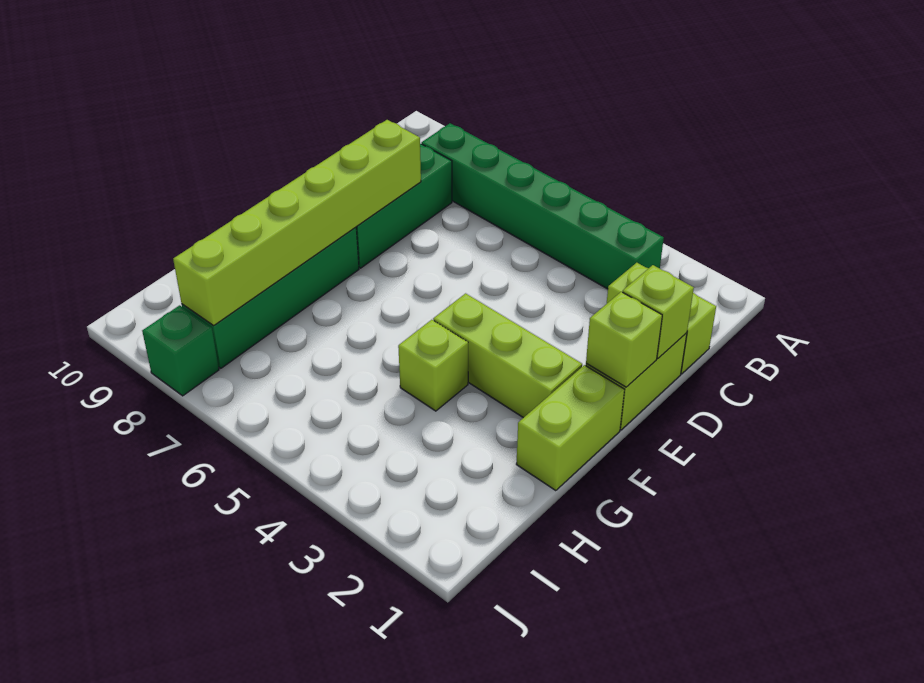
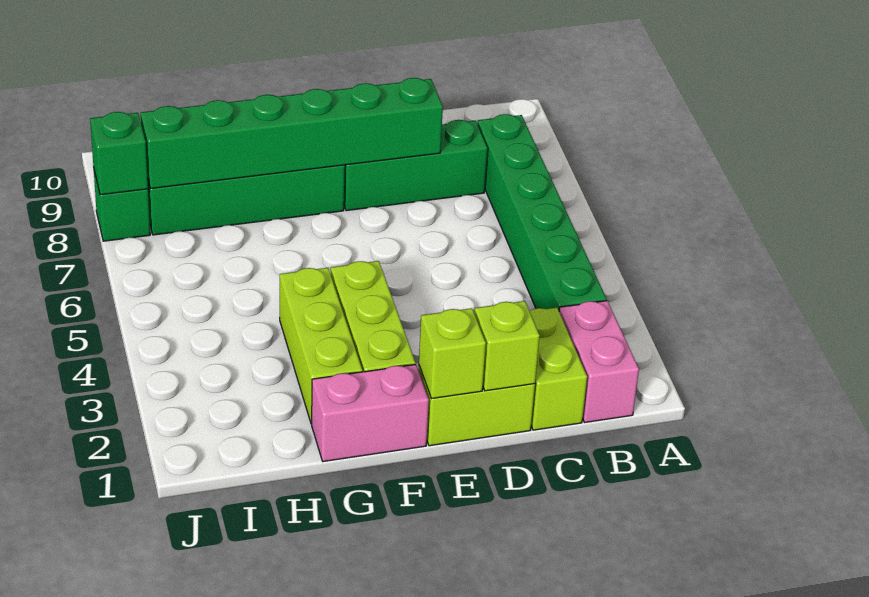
none -> pink brick B1:B2 level 1
lime brick D8:I8 level 2 -> green brick D8:I8 level 2
lime brick F1:G1 level 1 -> pink brick F1:G1 level 1
lime brick G4 level 1 -> lime brick G2:G4 level 1
none -> green brick J8 level 2

